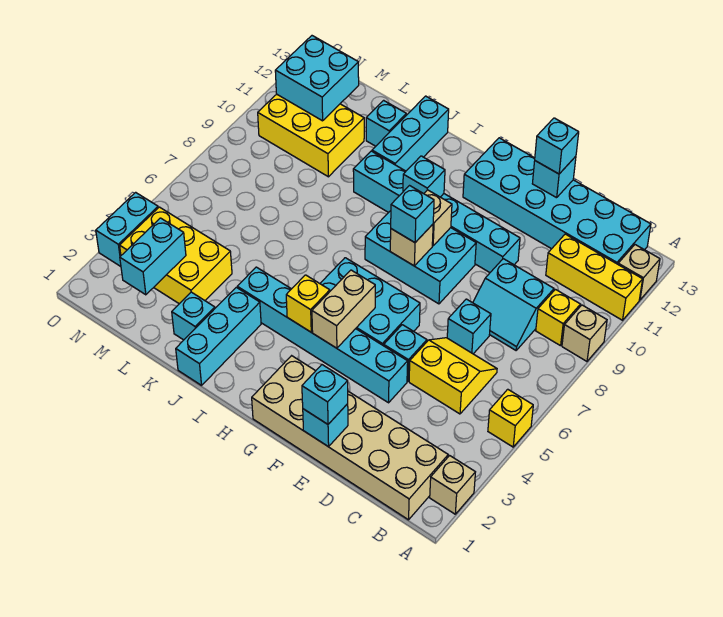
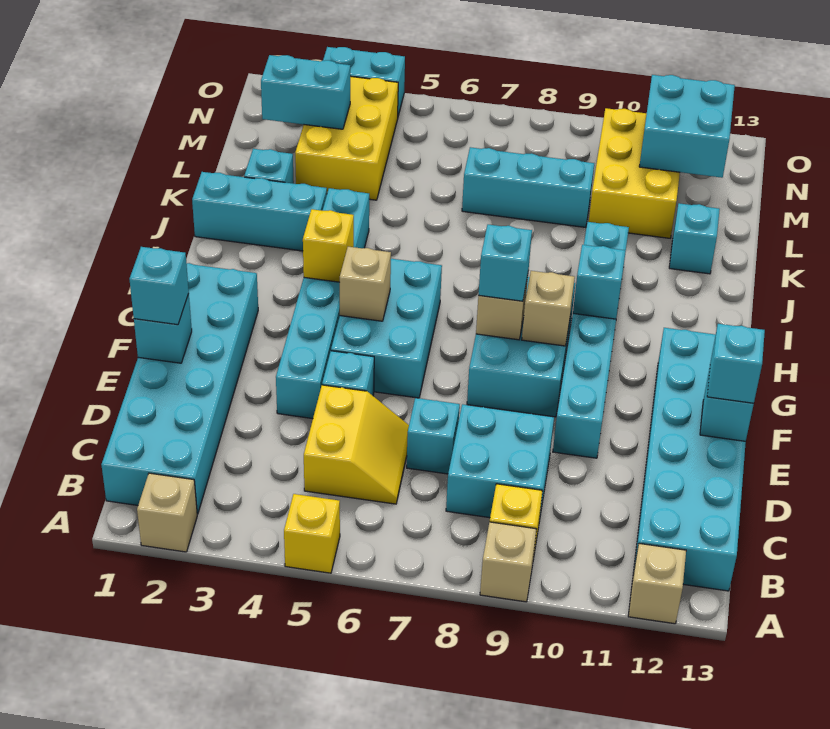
yellow brick A11:C11 level 1 -> none
tan brick B1:G2 level 1 -> cyan brick B1:G2 level 1
cyan slope C8:D9 level 1 top 9 -> cyan brick C8:D9 level 1
tan brick G4:G5 level 2 -> tan brick G5 level 2
cyan brick J11:J13 level 1 -> cyan brick L7:L9 level 1

